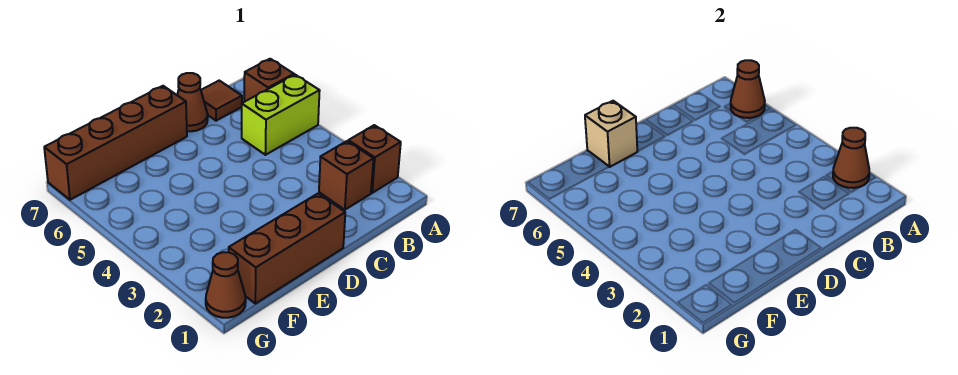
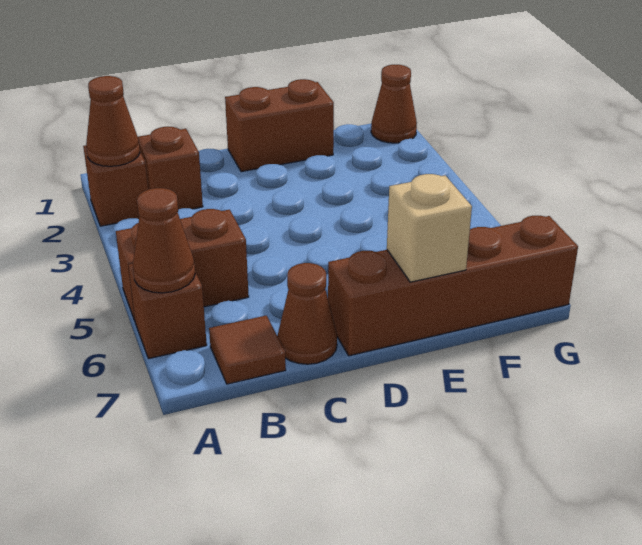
lime brick A5:B5 level 1 -> brown brick A5:B5 level 1
brown brick D1:F1 level 1 -> brown brick D1:E1 level 1

